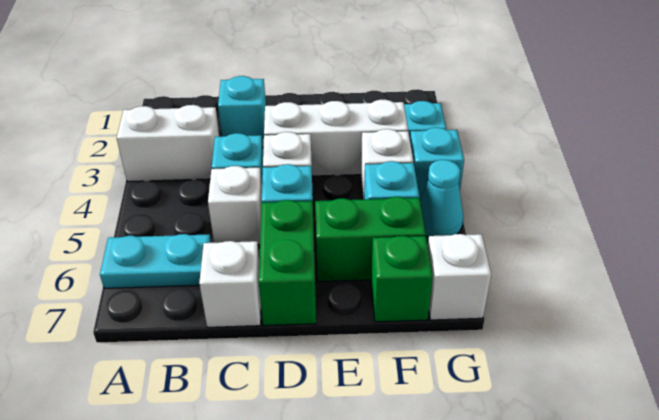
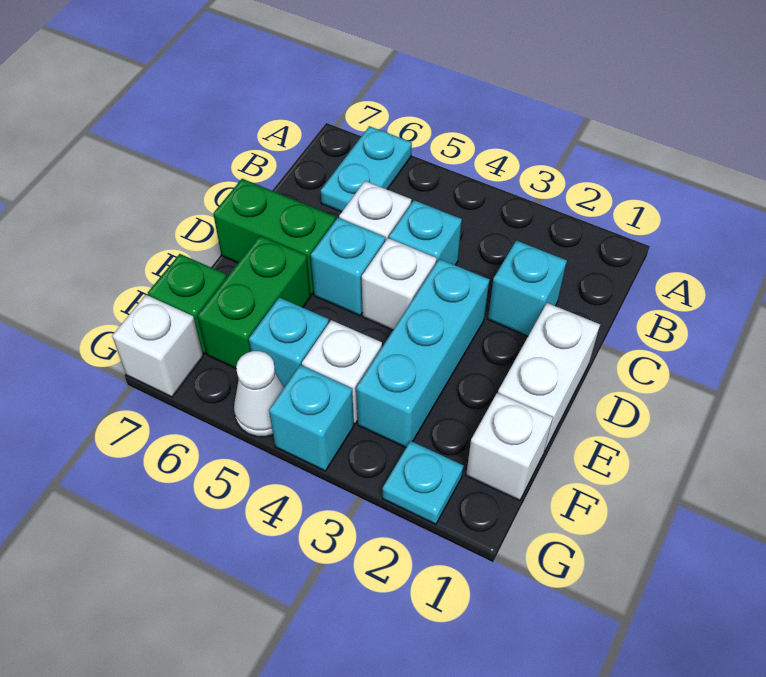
white brick A3:B3 level 1 -> white brick D1:E1 level 1
white brick C7 level 1 -> white brick F1 level 1
white brick D3:F3 level 1 -> cyan brick D3:F3 level 1
cyan cone G5 level 1 -> white cone G5 level 1

